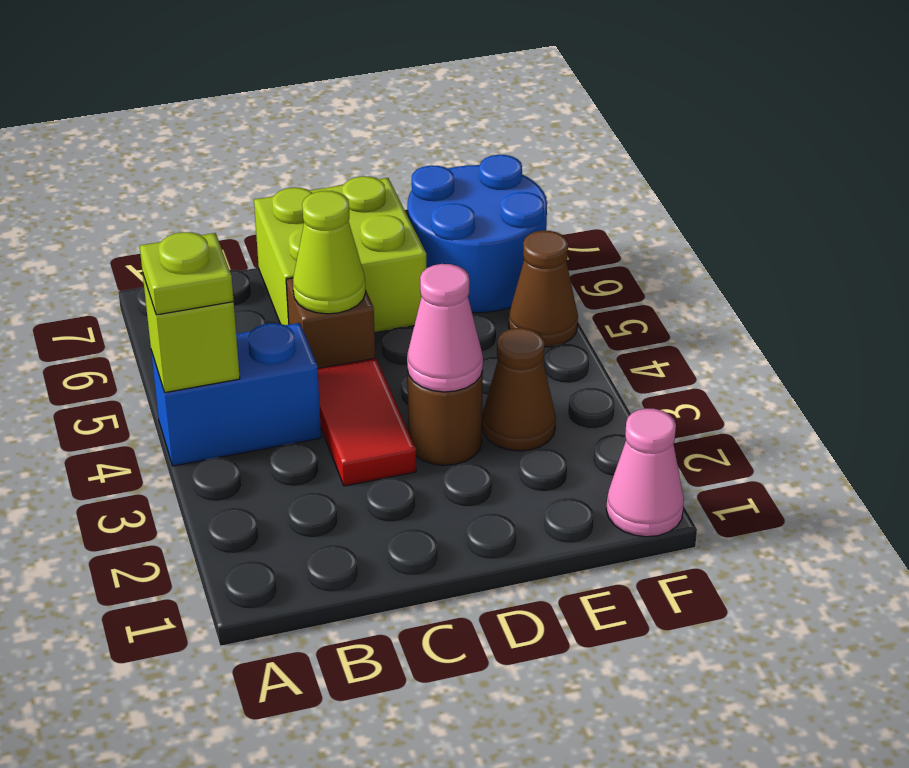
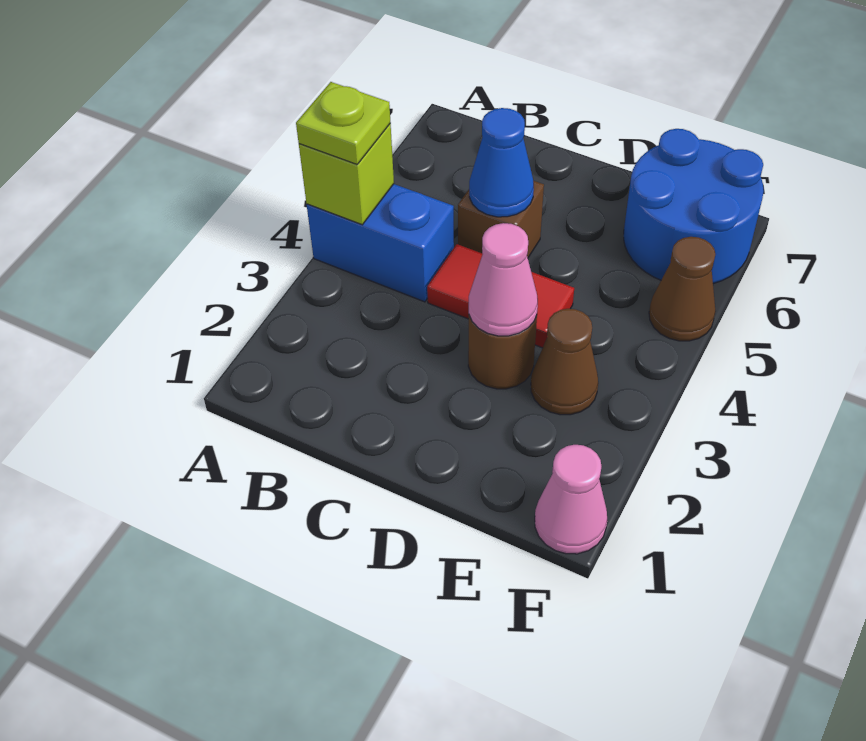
red tile C3:C4 level 1 -> red tile C4:D4 level 1
lime cone C5 level 2 -> blue cone C5 level 2
lime brick C6:D7 level 1 -> none

